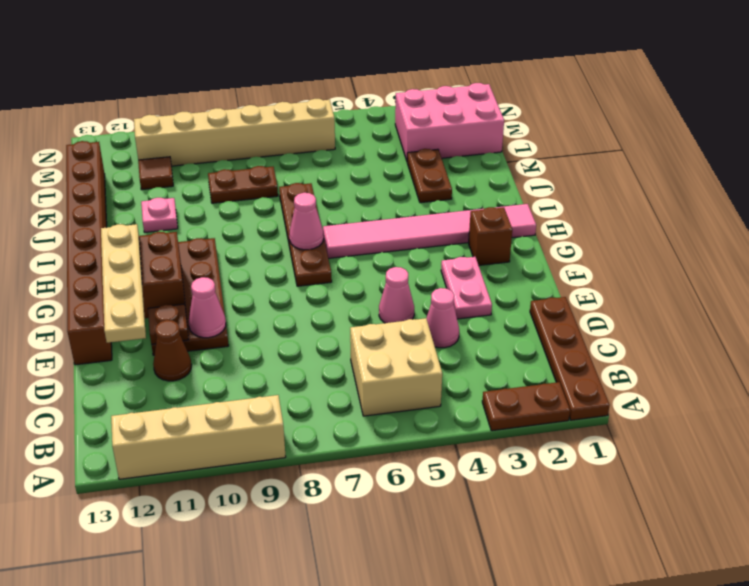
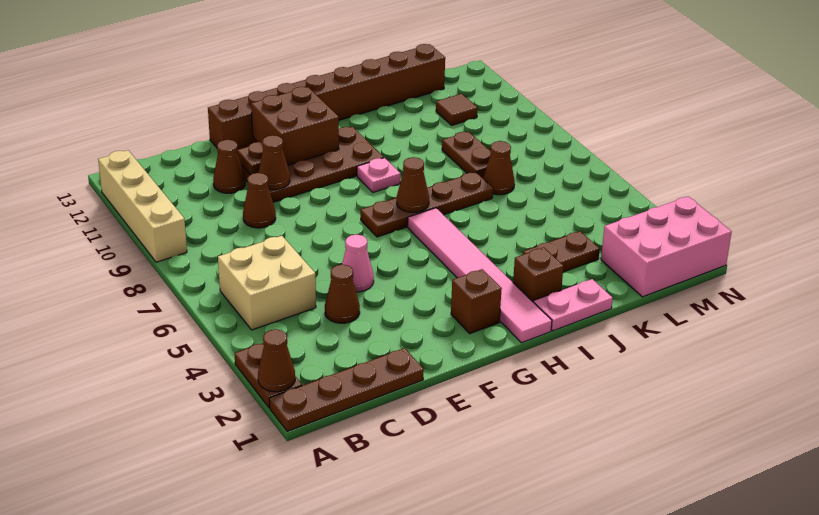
none -> brown cone A2 level 2
pink cone D4 level 1 -> brown cone D4 level 1
none -> brown cone D9 level 1
tan plate D12:G12 level 3 -> none
pink plate E3:F3 level 1 -> pink plate I1:J1 level 1
pink cone E10 level 2 -> brown cone E10 level 2
pink cone H7 level 2 -> brown cone H7 level 2
none -> brown brick I2 level 1
pink plate J11 level 1 -> pink plate H9 level 1
none -> brown cone K7 level 1
pink brick L1:M3 level 1 -> pink brick L1:N2 level 1
tan brick M6:M11 level 1 -> none

